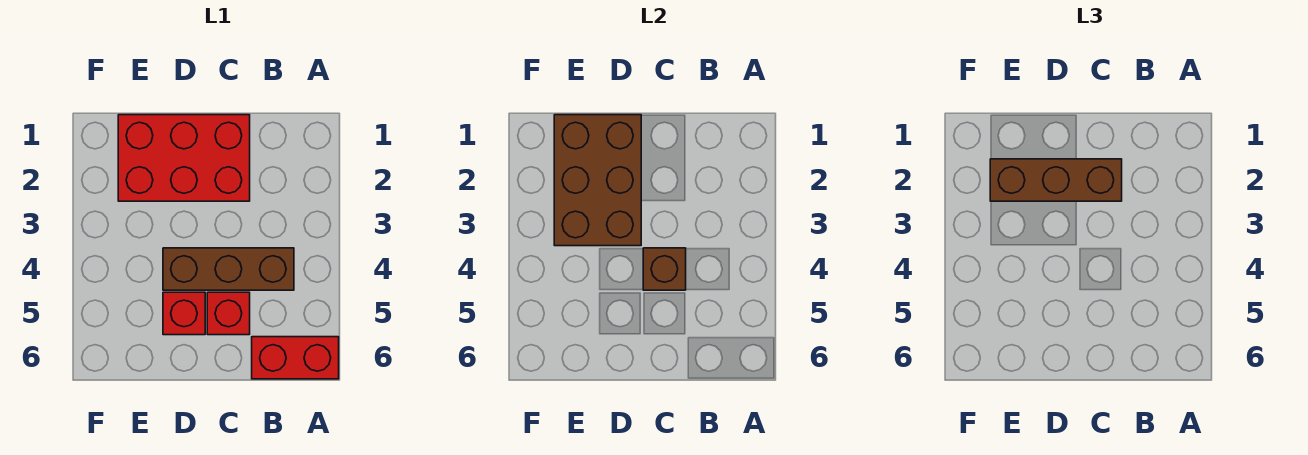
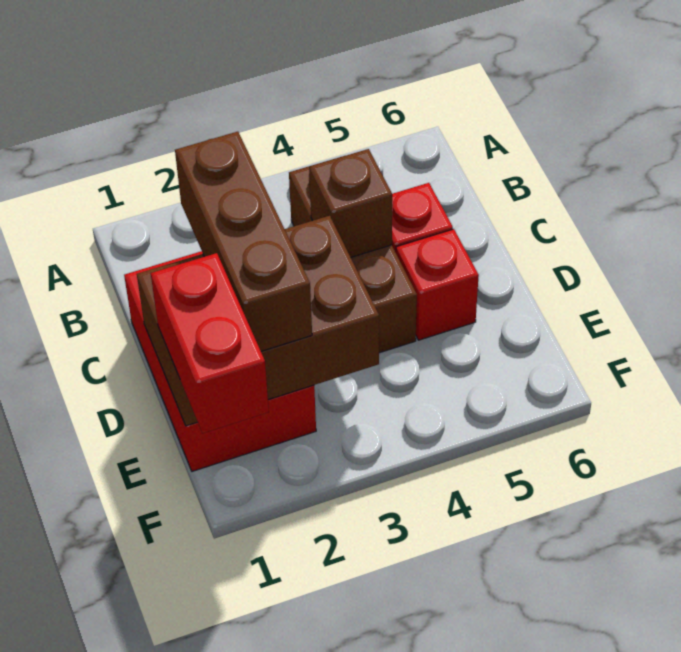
red brick A6:B6 level 1 -> red brick E1:F1 level 3

